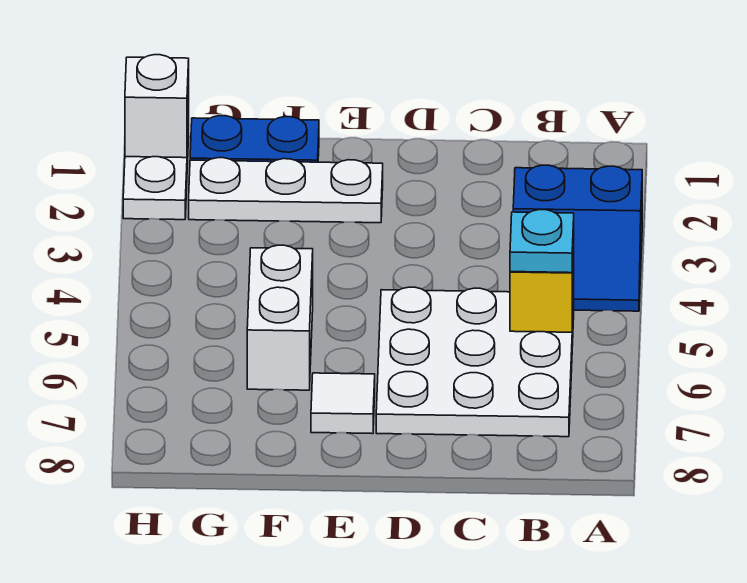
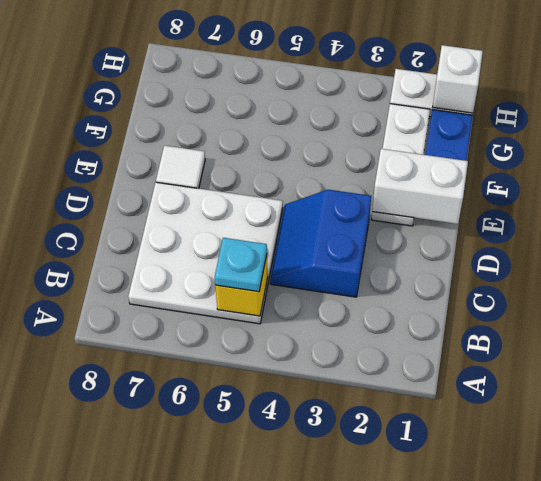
blue slope A3:B4 level 1 top 3 -> blue slope C3:D4 level 1 top 3
white brick F5:F6 level 1 -> white brick E1:E2 level 2

